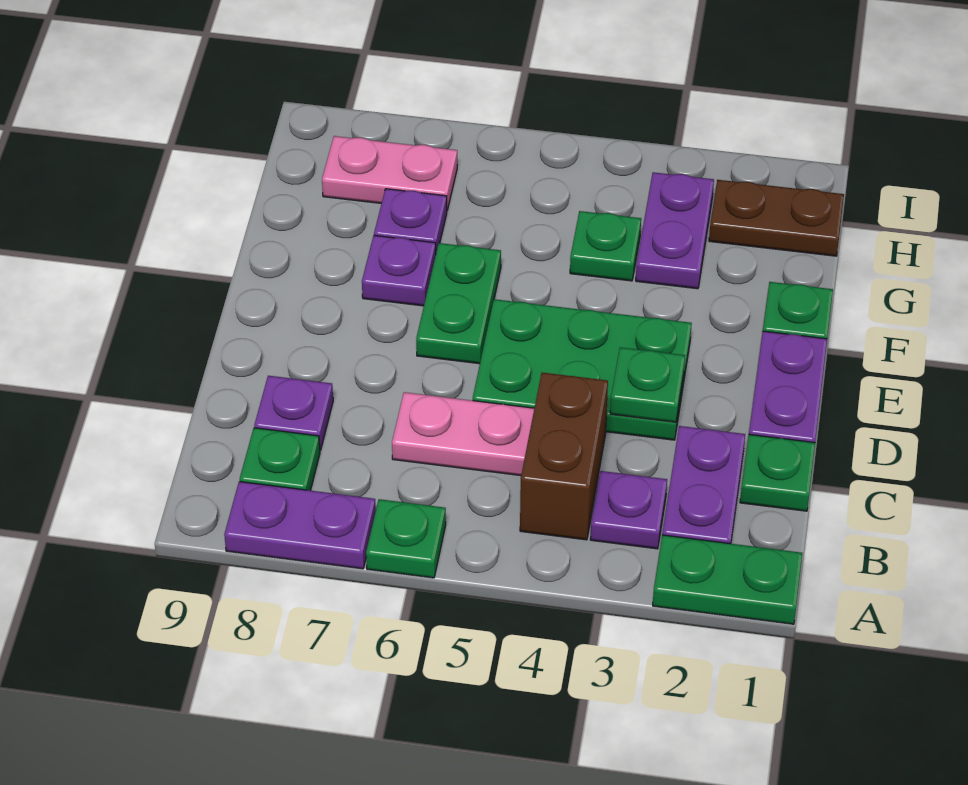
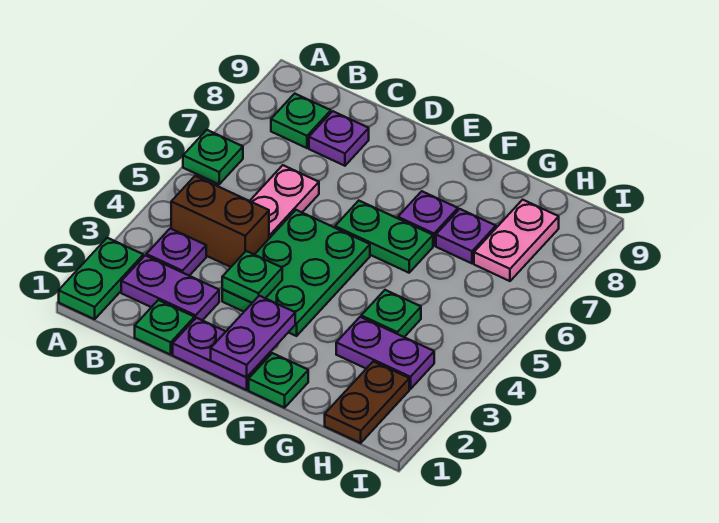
purple plate A7:A8 level 1 -> purple plate E1:E2 level 2

